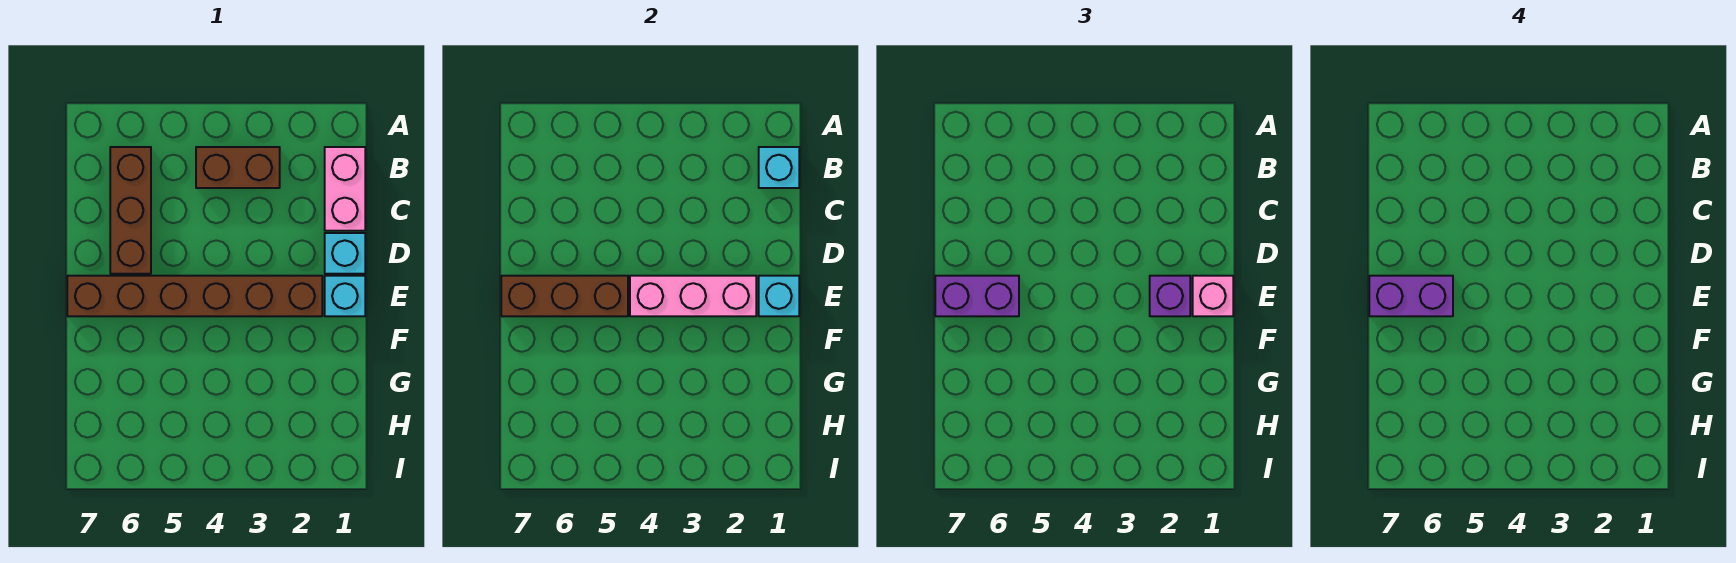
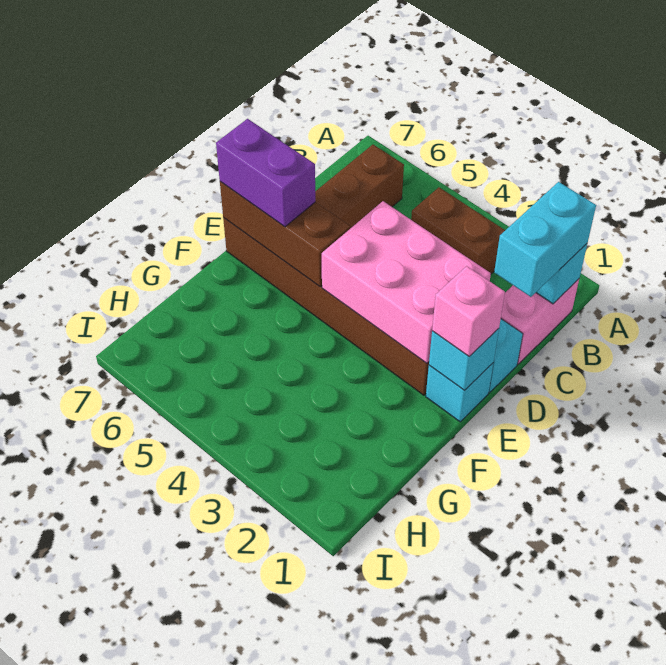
none -> cyan brick B1:C1 level 3
pink brick E2:E4 level 2 -> pink brick D2:E4 level 2
purple brick E2 level 3 -> none
purple brick E6:E7 level 4 -> none

